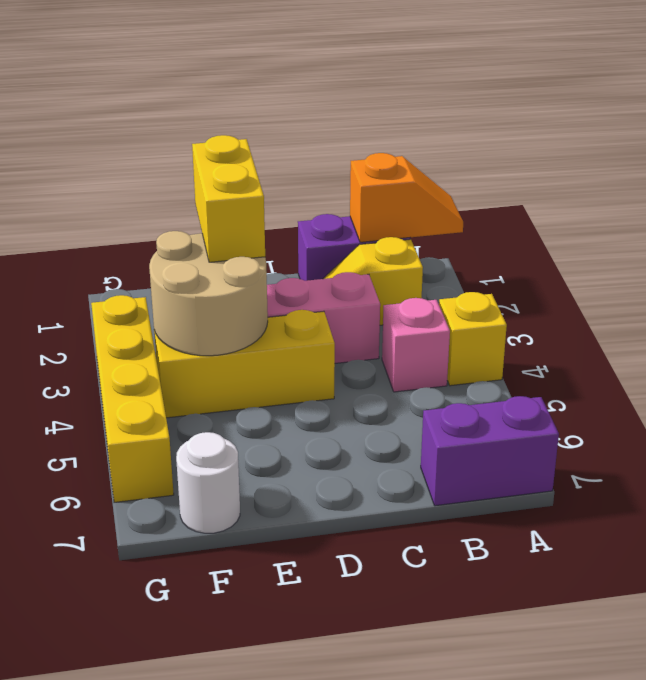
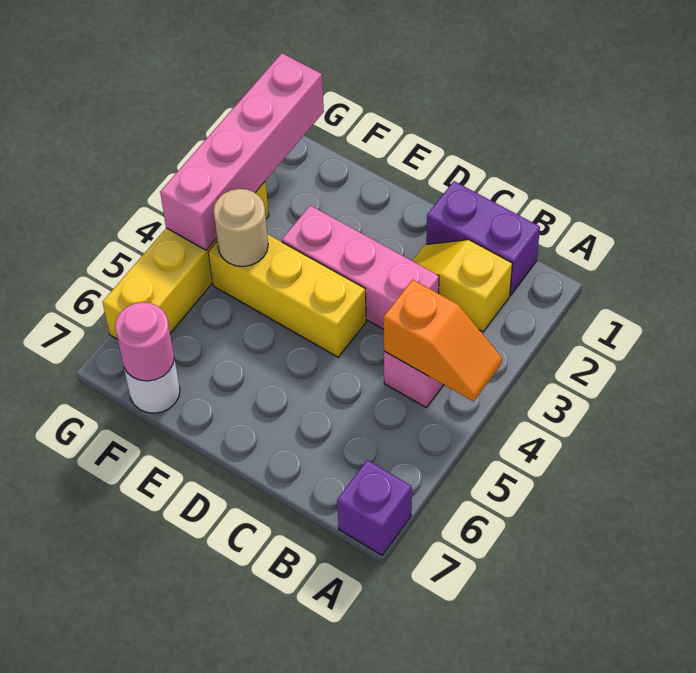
orange slope A1:B1 level 2 top B -> orange slope A4:B4 level 2 top B
yellow brick A4 level 1 -> none
purple brick A7:B7 level 1 -> purple brick A7 level 1
yellow brick E2:E3 level 3 -> none
tan round brick E3:F4 level 2 -> tan round brick F4 level 2
none -> pink round brick F7 level 2
none -> pink brick G1:G4 level 2

